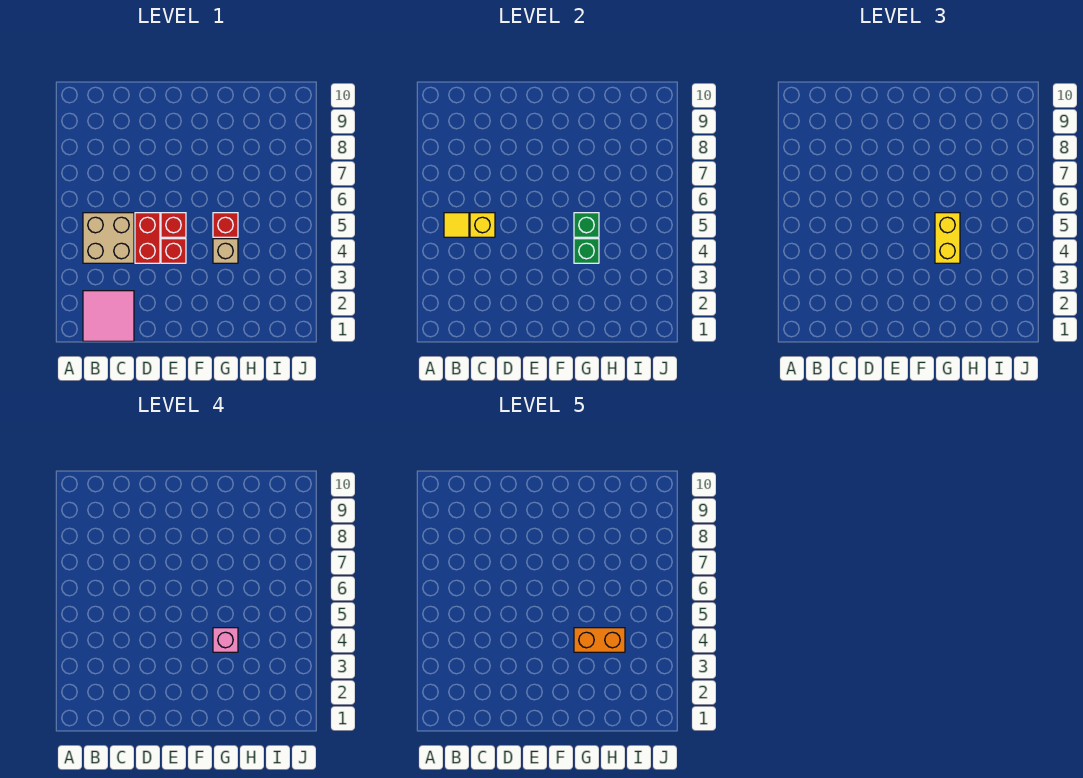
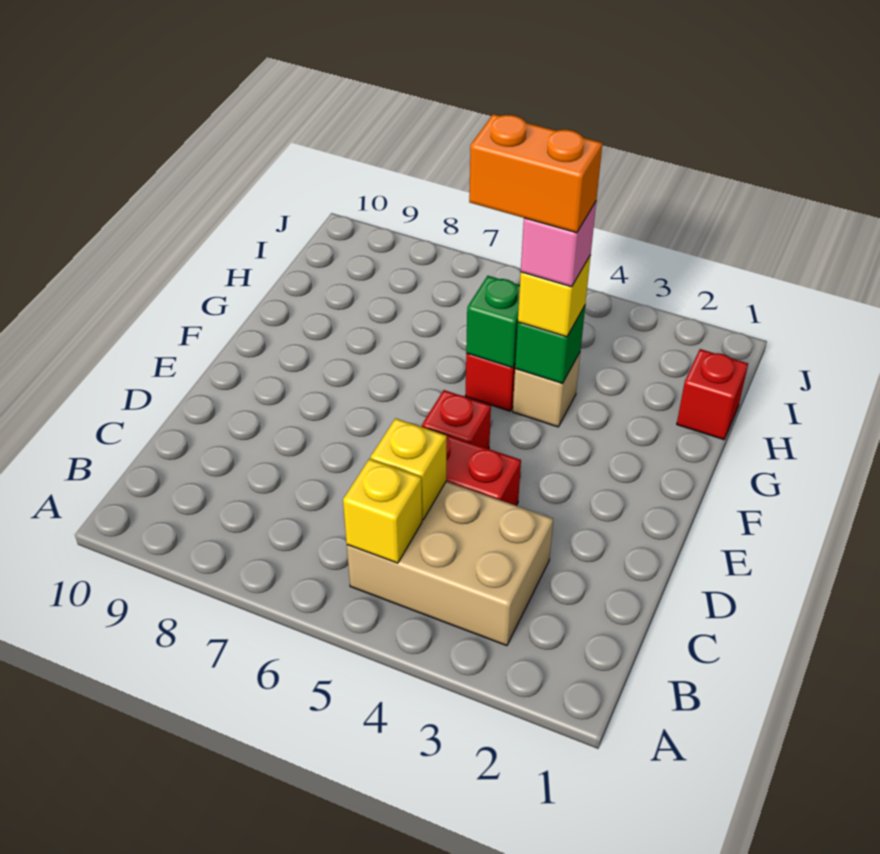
pink tile B1:C2 level 1 -> none
tan brick B4:C5 level 1 -> tan brick B3:C5 level 1
yellow tile B5 level 2 -> yellow brick B5 level 2
red brick E4 level 1 -> red brick H1 level 1
yellow brick G4:G5 level 3 -> yellow brick G4 level 3
orange brick G4:H4 level 5 -> orange brick G4:G5 level 5

